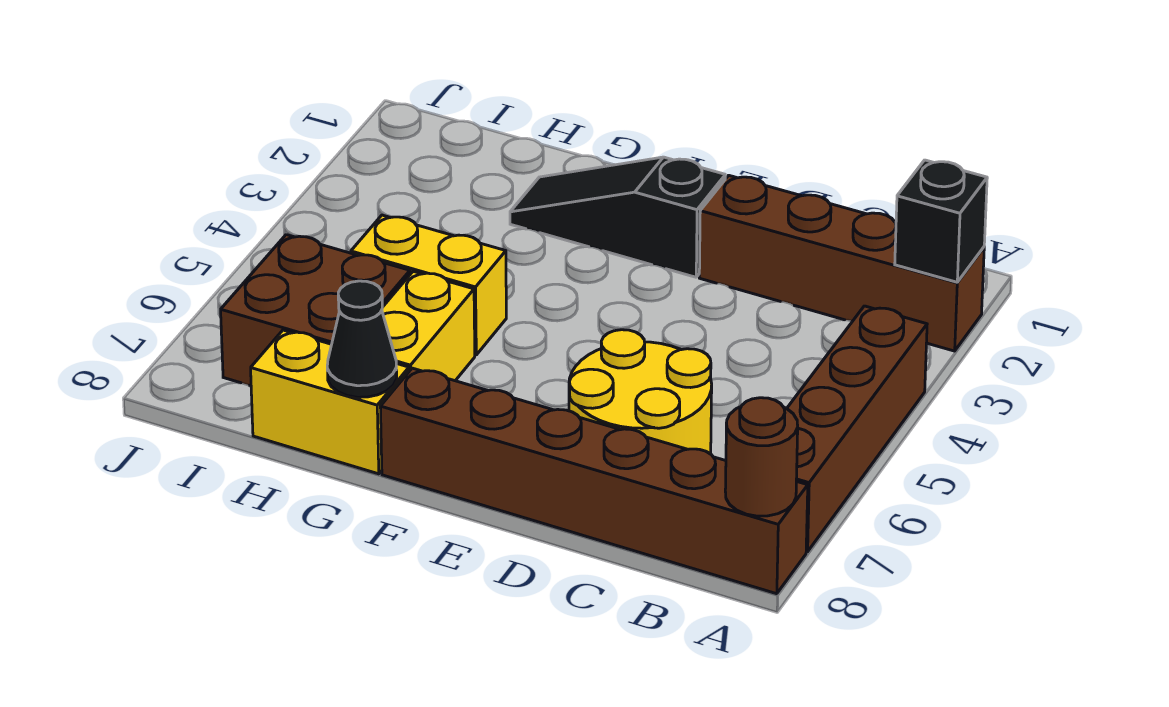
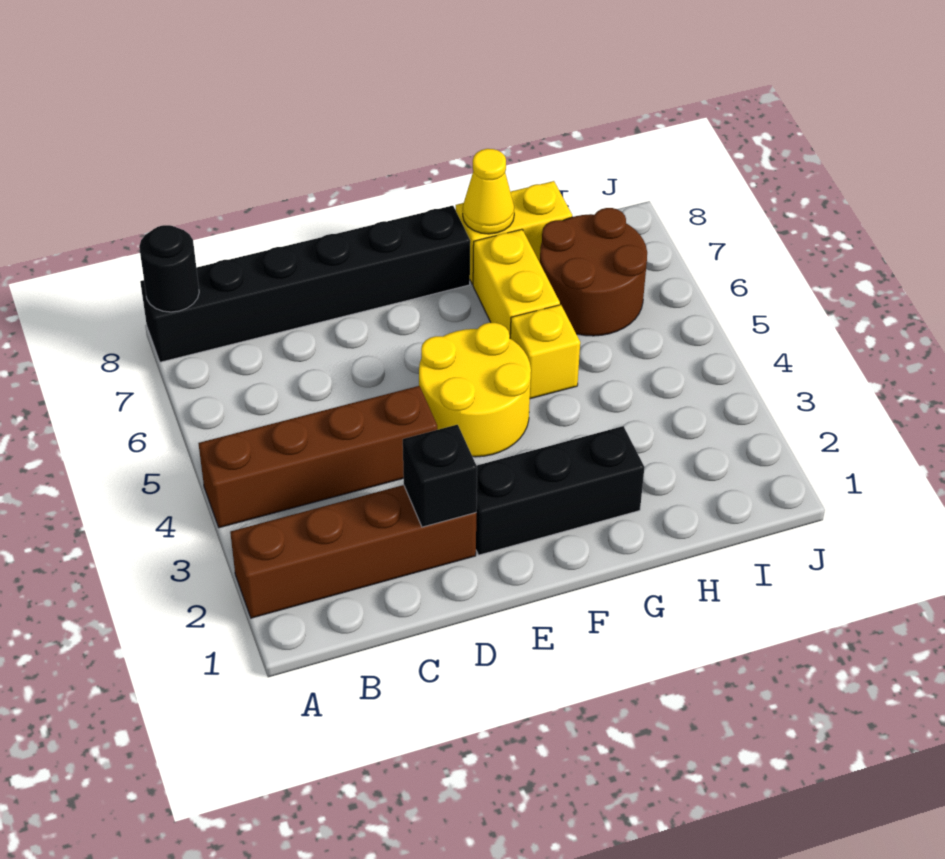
black brick A2 level 2 -> black brick D2 level 2
brown brick A4:A7 level 1 -> brown brick A4:D4 level 1
brown brick A8:F8 level 1 -> black brick A8:F8 level 1
brown round brick A8 level 2 -> black round brick A8 level 2
yellow round brick C6:D7 level 1 -> yellow round brick E4:F5 level 1
black slope E2:G2 level 1 top E -> black brick E2:G2 level 1
yellow brick G5:H5 level 1 -> yellow brick G5 level 1
black cone G8 level 2 -> yellow cone G8 level 2
brown brick H6:I7 level 1 -> brown round brick H6:I7 level 1

